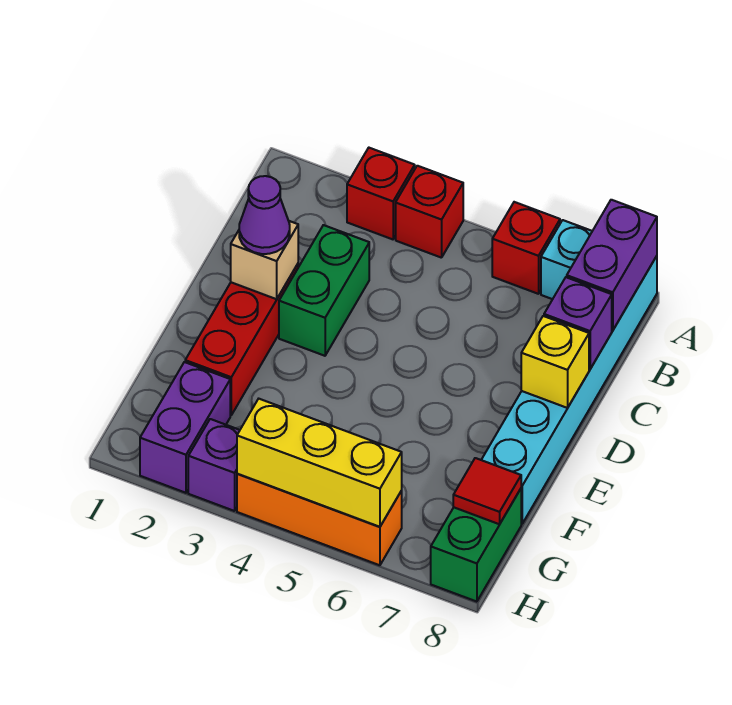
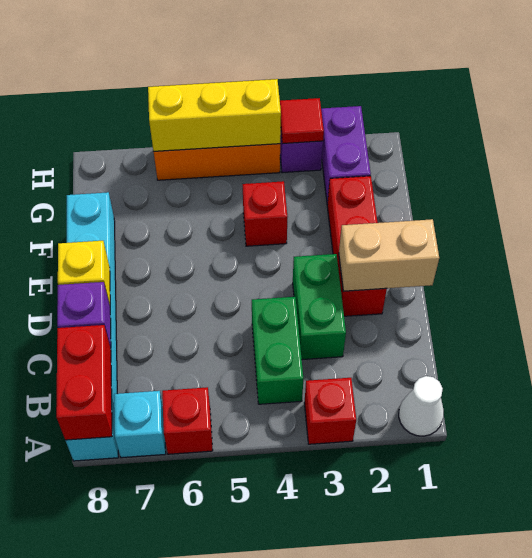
none -> white cone A1 level 1
red brick A4 level 1 -> red brick F4 level 1
purple brick A8:B8 level 2 -> red brick A8:B8 level 2
tan brick D2 level 2 -> tan brick D1:D2 level 2
purple cone D2 level 3 -> none
green brick G8:H8 level 1 -> green brick B4:C4 level 1
red tile G8 level 2 -> red tile H3 level 2

